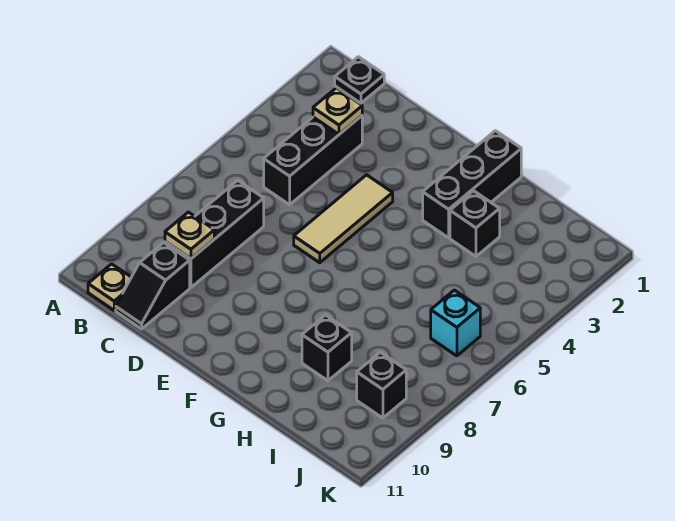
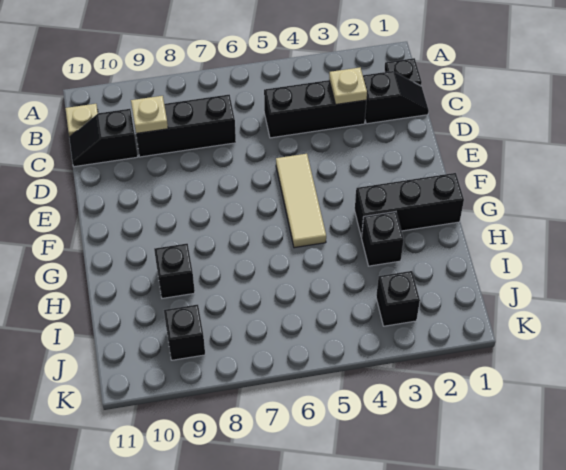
none -> black slope C1:C2 level 1 top 2
tan tile E4:E6 level 1 -> tan tile E5:G5 level 1
none -> black brick J3 level 1
cyan brick J6 level 1 -> none

